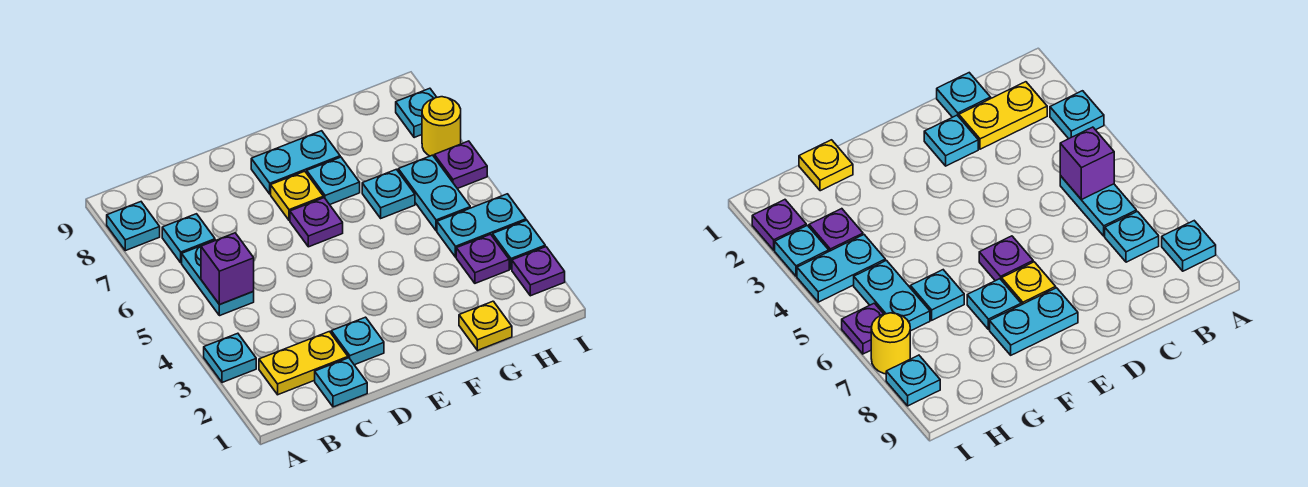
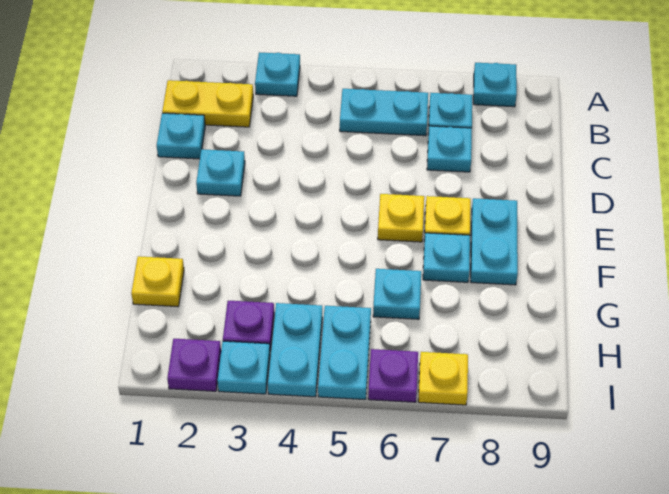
yellow plate B2:C2 level 1 -> yellow plate B1:B2 level 1
purple brick B5 level 2 -> none
purple plate E6 level 1 -> yellow plate E6 level 1
cyan plate H5:H6 level 1 -> cyan plate H5:I5 level 1
yellow round brick I7 level 1 -> yellow plate I7 level 1
cyan plate I8 level 1 -> cyan plate C7 level 1

